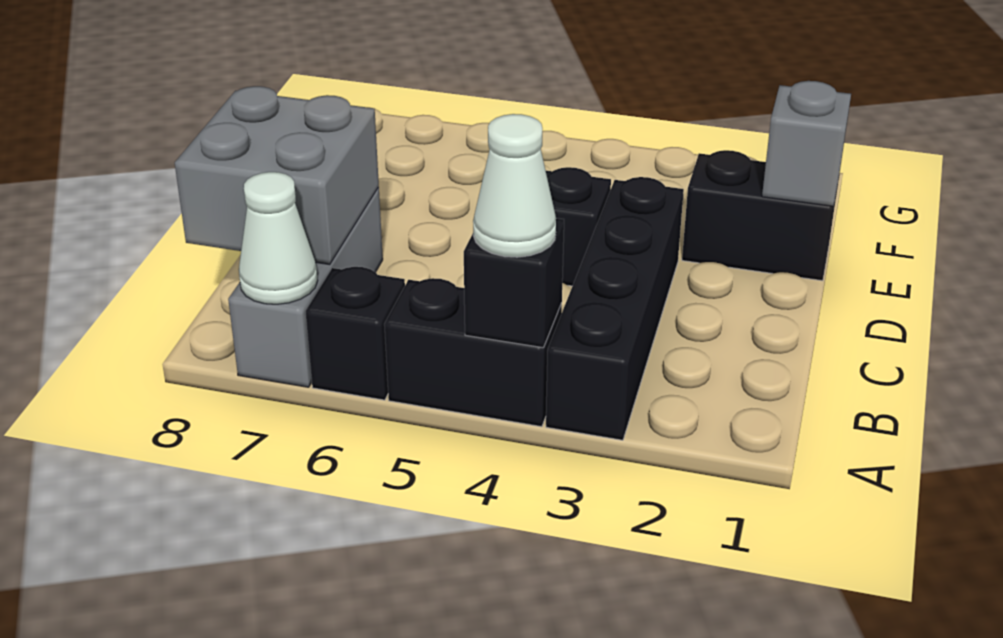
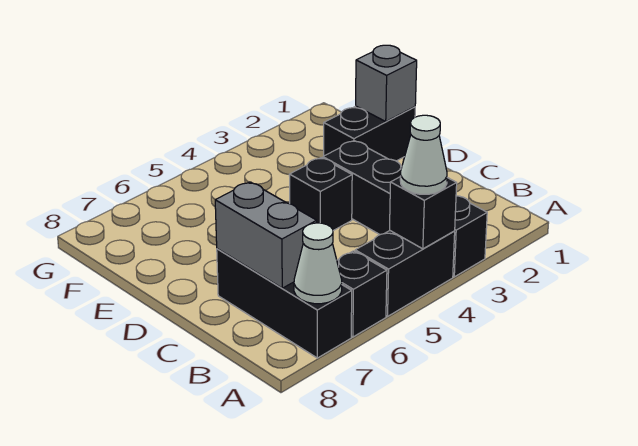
grey brick A7:C7 level 1 -> black brick A7:C7 level 1
grey brick B7:C8 level 2 -> grey brick B7:C7 level 2

